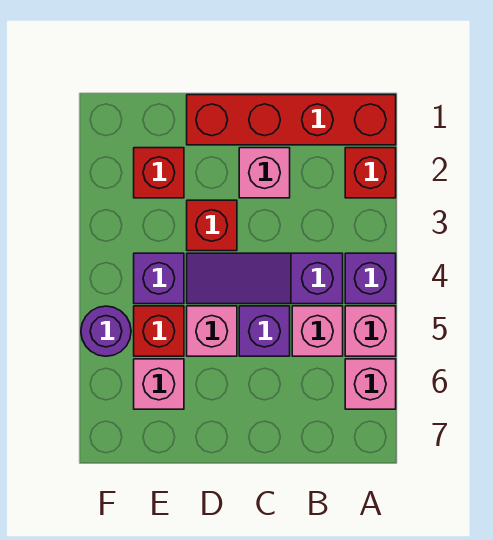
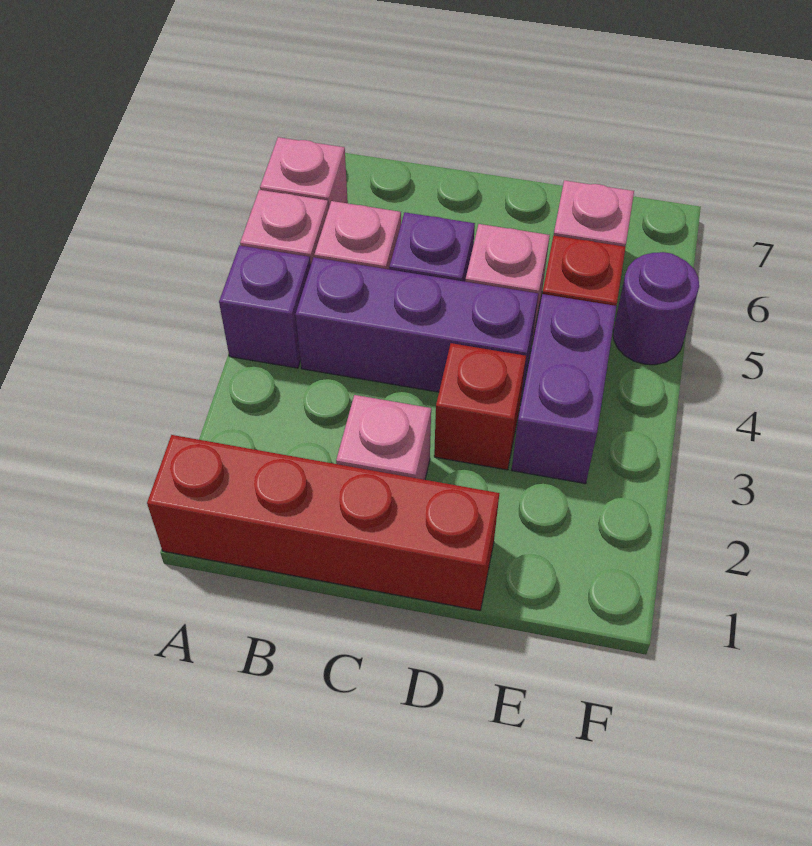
red brick A2 level 1 -> none
purple slope B4:D4 level 1 top B -> purple brick B4:D4 level 1
red brick E2 level 1 -> none
purple brick E4 level 1 -> purple brick E3:E4 level 1

